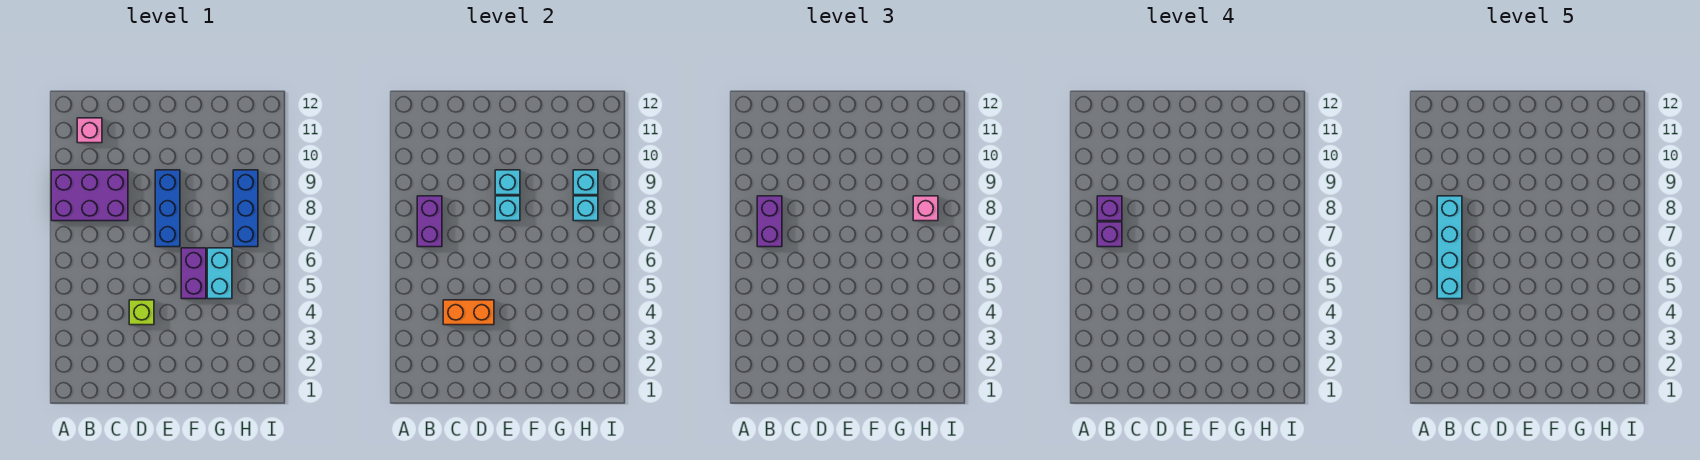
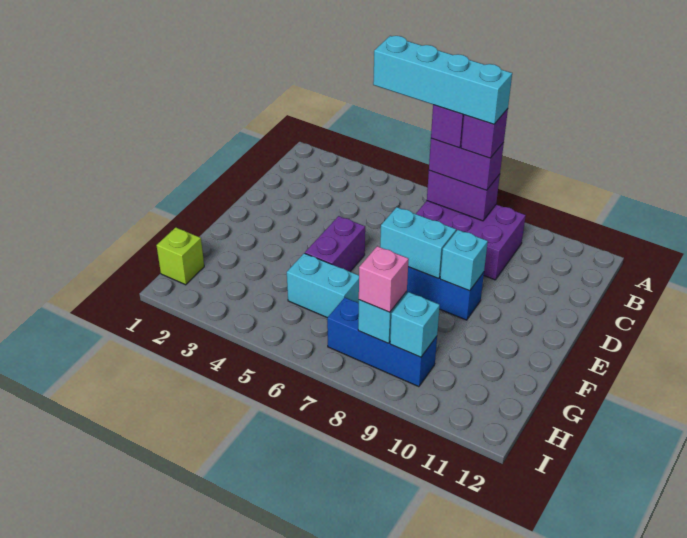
purple brick A8:C9 level 1 -> purple brick B7:C9 level 1
pink brick B11 level 1 -> none
orange brick C4:D4 level 2 -> none
lime brick D4 level 1 -> lime brick H1 level 1
cyan brick E8 level 2 -> cyan brick E7:E8 level 2
purple brick F5:F6 level 1 -> purple brick E5:F5 level 1

